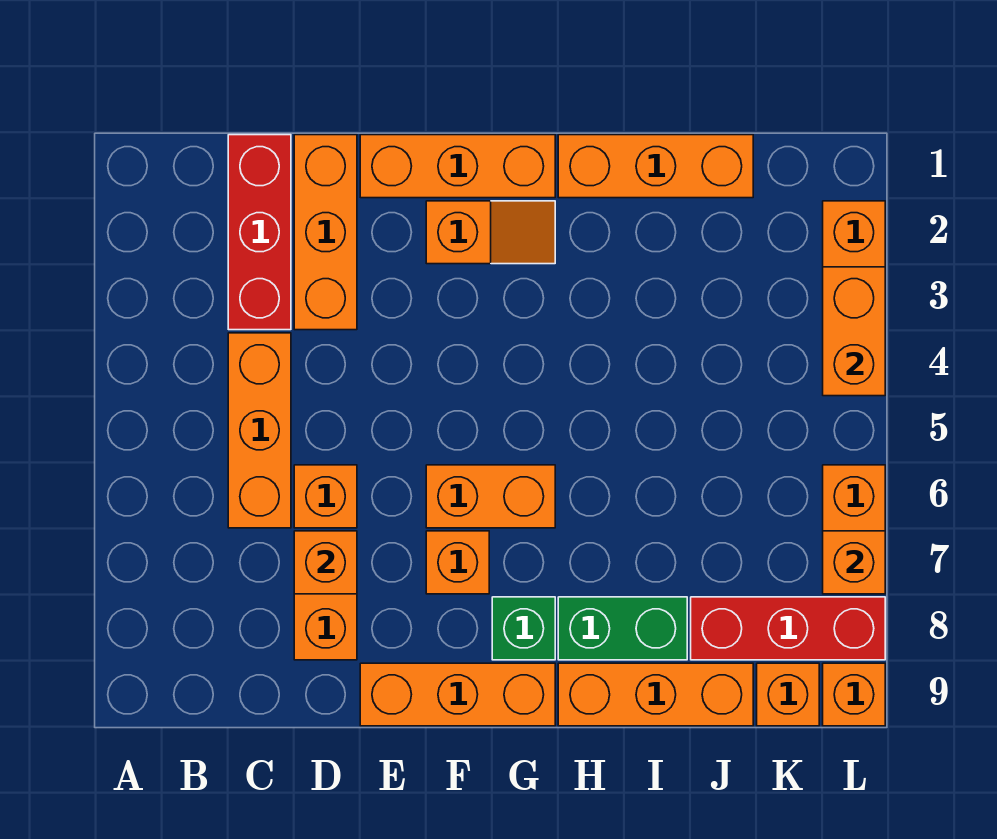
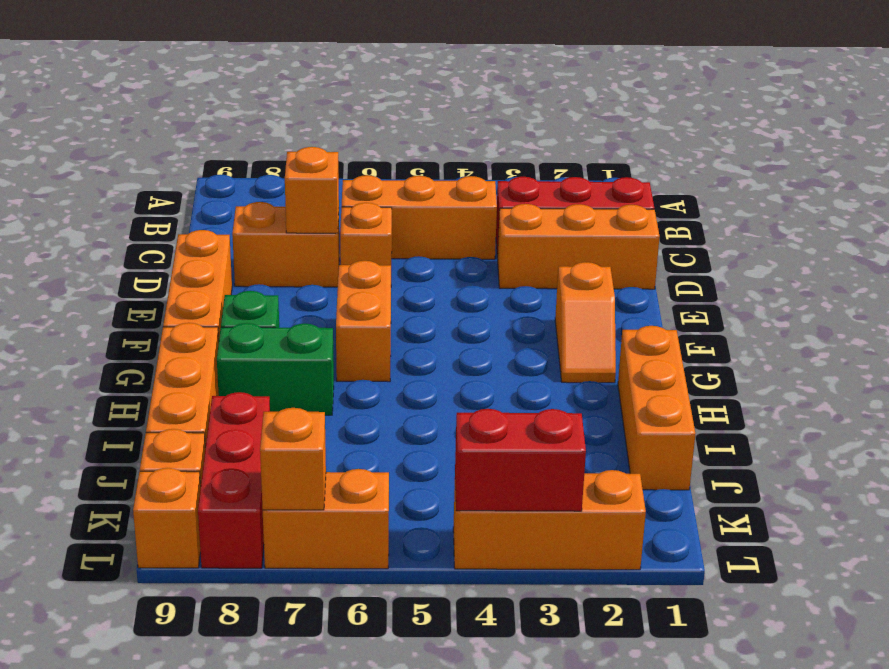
orange brick E1:G1 level 1 -> none
orange brick F7 level 1 -> none
green brick H8:I8 level 1 -> green brick H7:H8 level 1
orange brick L3:L4 level 2 -> red brick L3:L4 level 2

